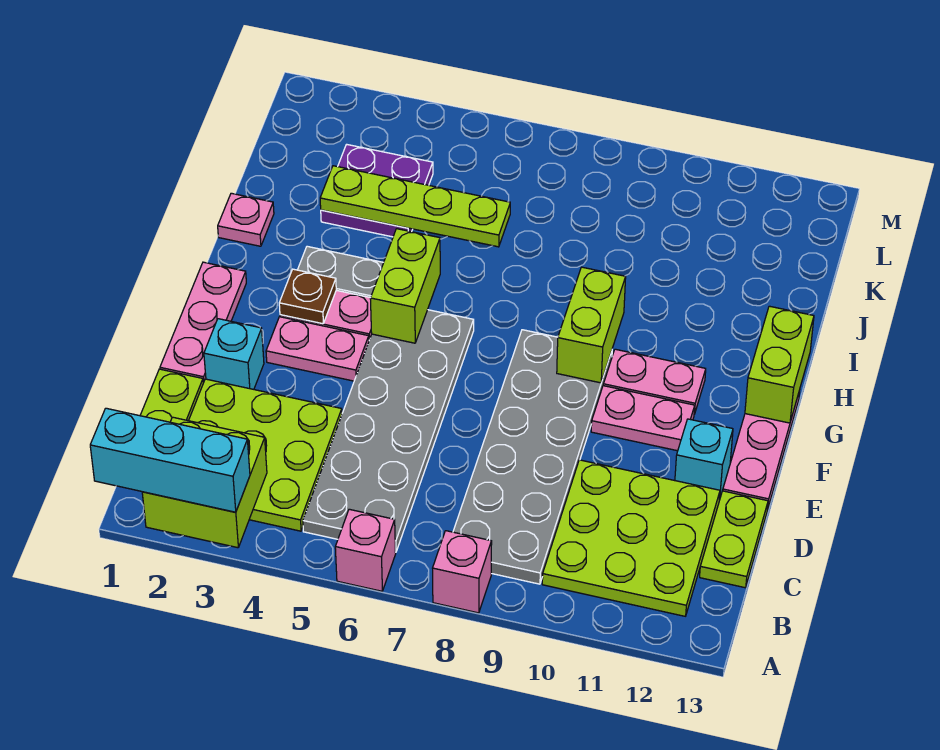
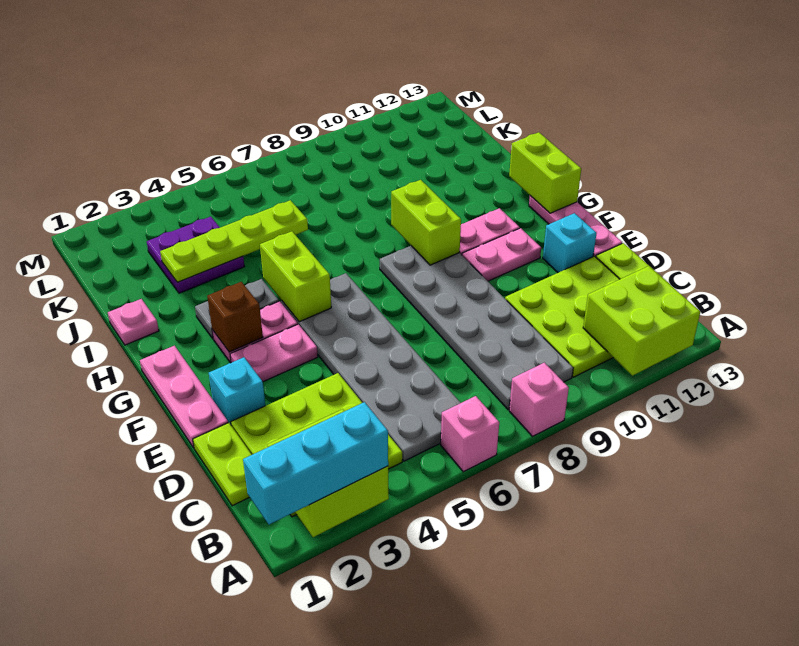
none -> lime brick A11:B12 level 2
brown plate G3 level 2 -> brown brick G3 level 2

